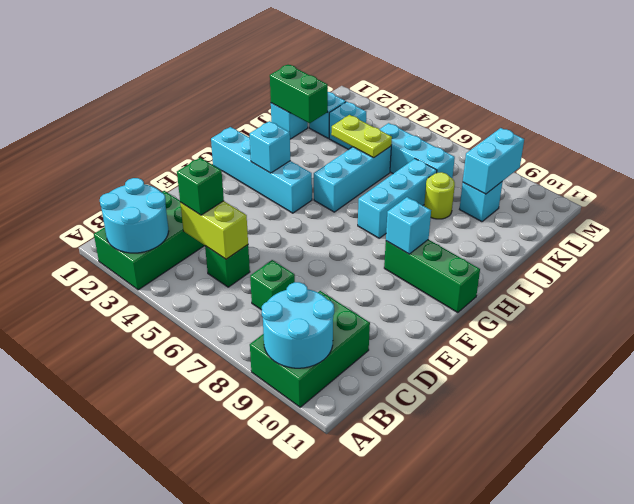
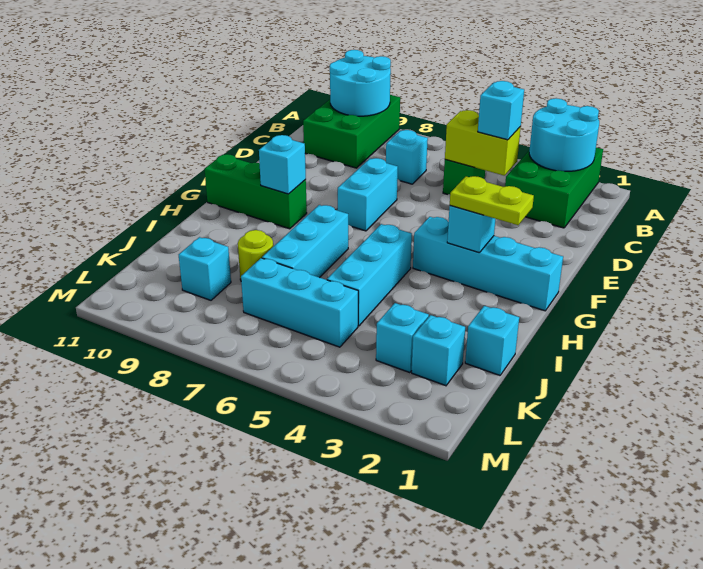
green brick C4 level 3 -> cyan brick C4 level 3
green brick C7 level 1 -> cyan brick C7 level 1
green brick J1:J2 level 2 -> none
lime plate J4:J5 level 2 -> lime plate G2:G3 level 3
cyan brick K9:L9 level 2 -> cyan brick E7:F7 level 1

